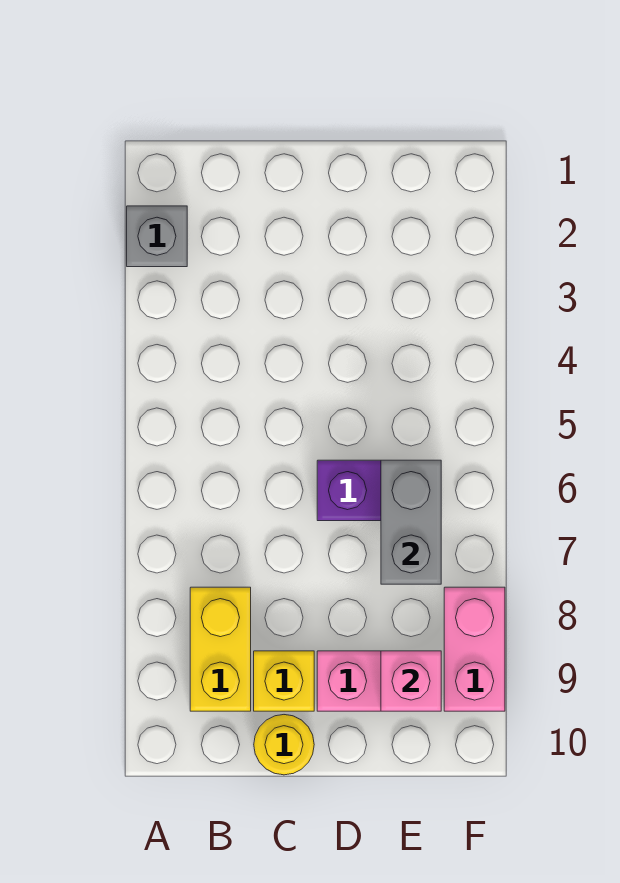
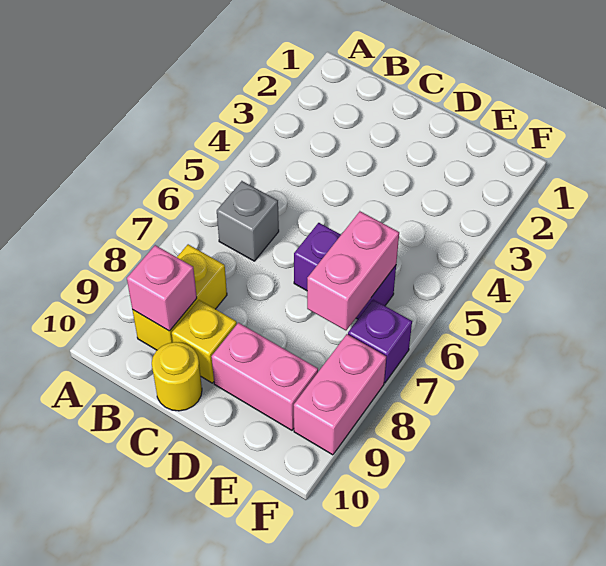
grey brick A2 level 1 -> grey brick B6 level 1
grey brick E6:E7 level 2 -> pink brick E6:E7 level 2
pink brick E9 level 2 -> pink brick B9 level 2
none -> purple brick F7 level 1

